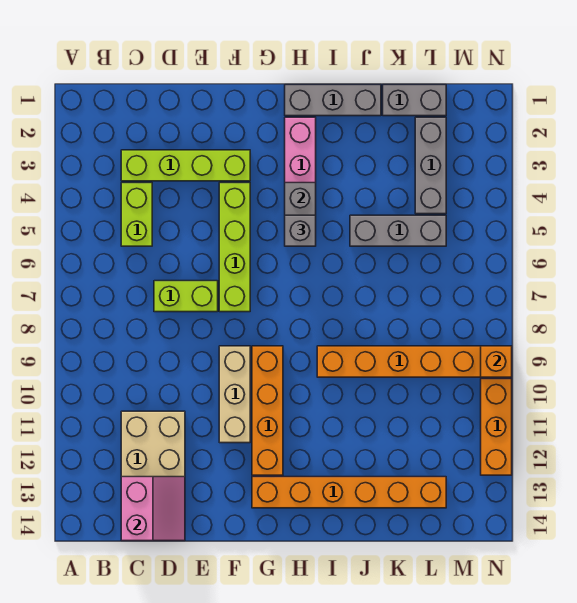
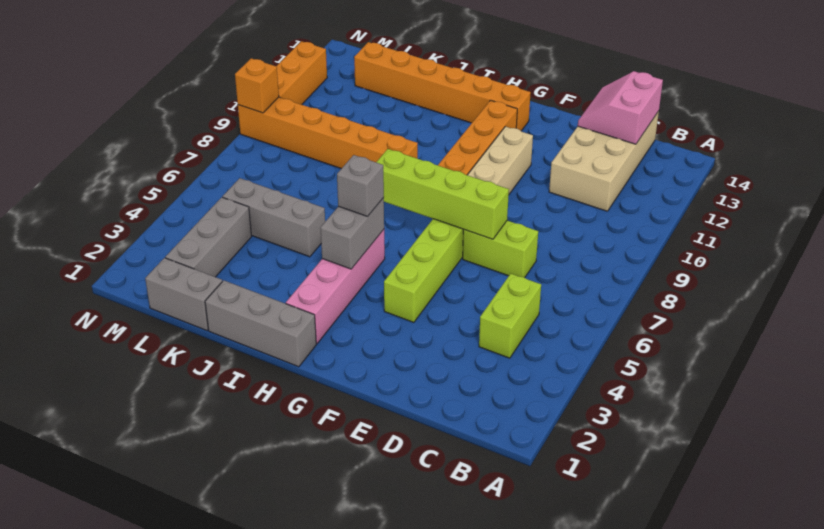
lime brick C3:F3 level 1 -> lime brick E7:H7 level 2

